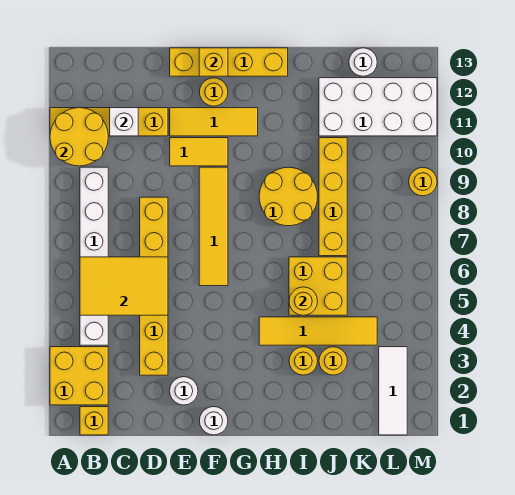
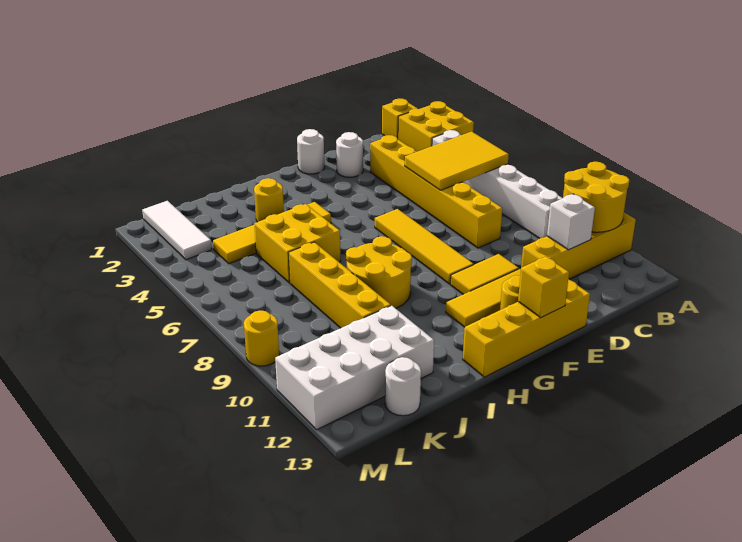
yellow round brick I5 level 2 -> none
yellow round brick J3 level 1 -> none

